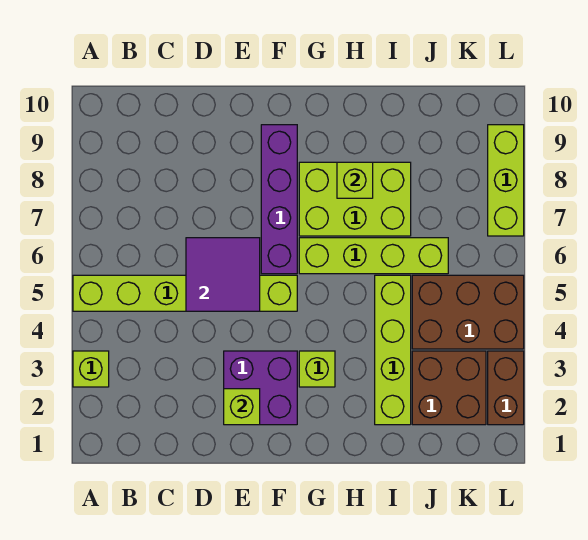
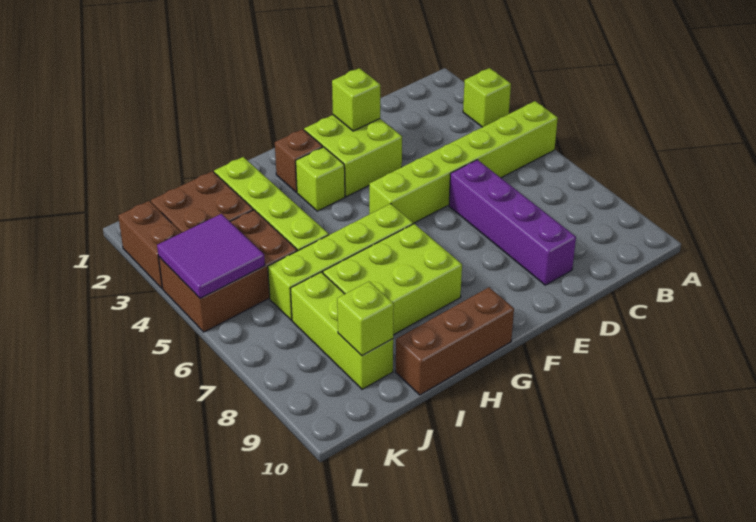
purple tile D5:E6 level 2 -> purple tile K4:L5 level 2
purple brick E2:F3 level 1 -> lime brick E2:F3 level 1
purple brick F6:F9 level 1 -> purple brick D6:D9 level 1
none -> brown brick G2 level 1
none -> brown brick G10:I10 level 1
lime brick H8 level 2 -> lime brick J9 level 2
lime brick L7:L9 level 1 -> lime brick J7:J9 level 1

